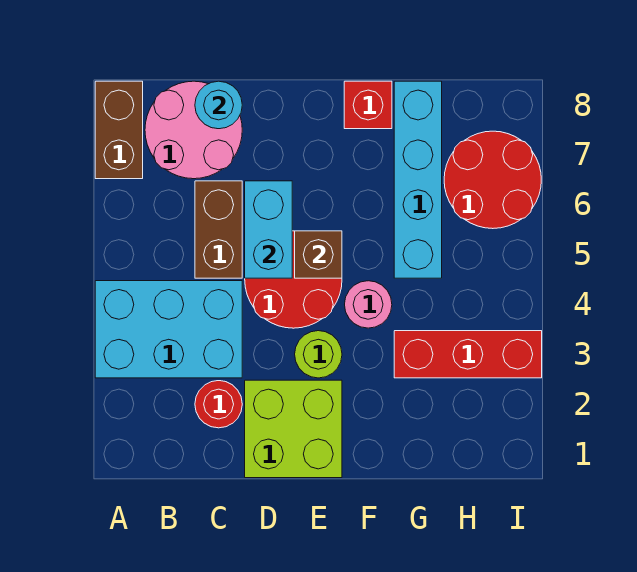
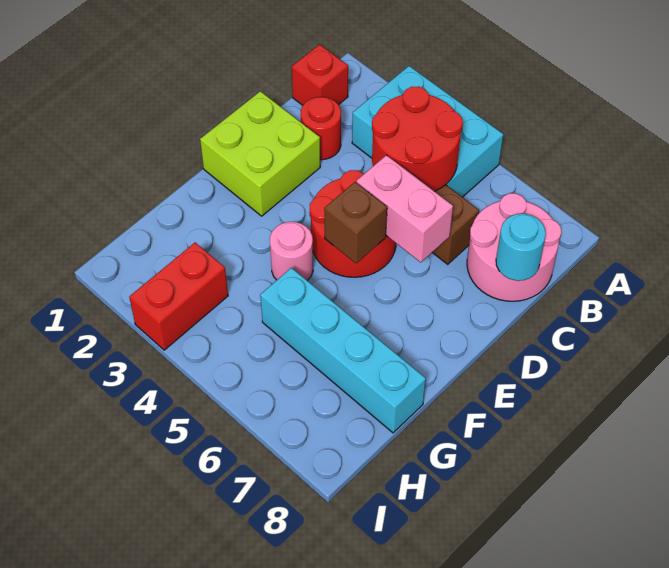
cyan brick A3:C4 level 1 -> cyan brick A3:B5 level 1
brown brick A7:A8 level 1 -> none
cyan brick D5:D6 level 2 -> pink brick D5:D6 level 2
lime round brick E3 level 1 -> none
red brick F8 level 1 -> red brick B1 level 1
red brick G3:I3 level 1 -> red brick H3:I3 level 1
red round brick H6:I7 level 1 -> red round brick B4:C5 level 2

